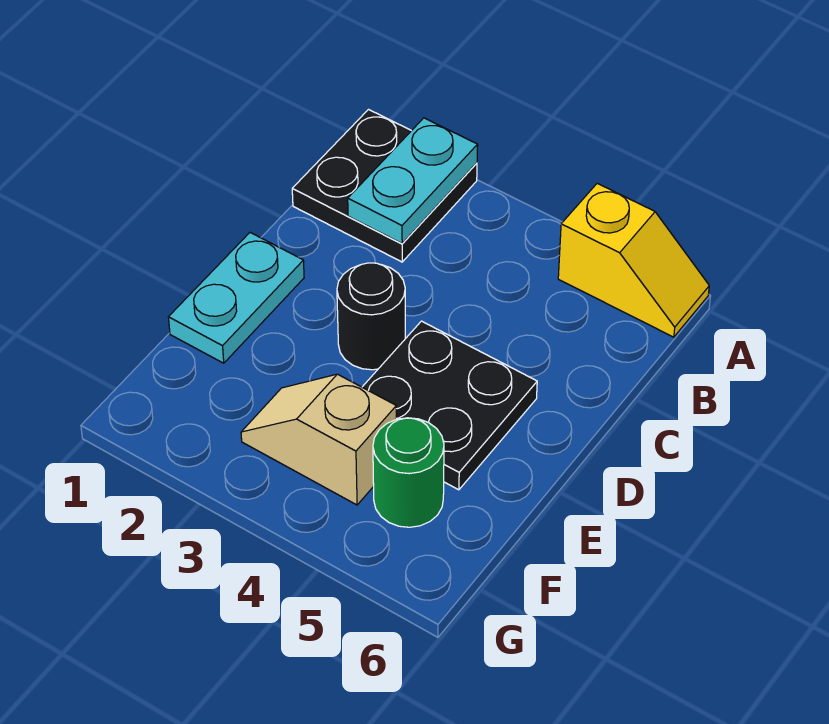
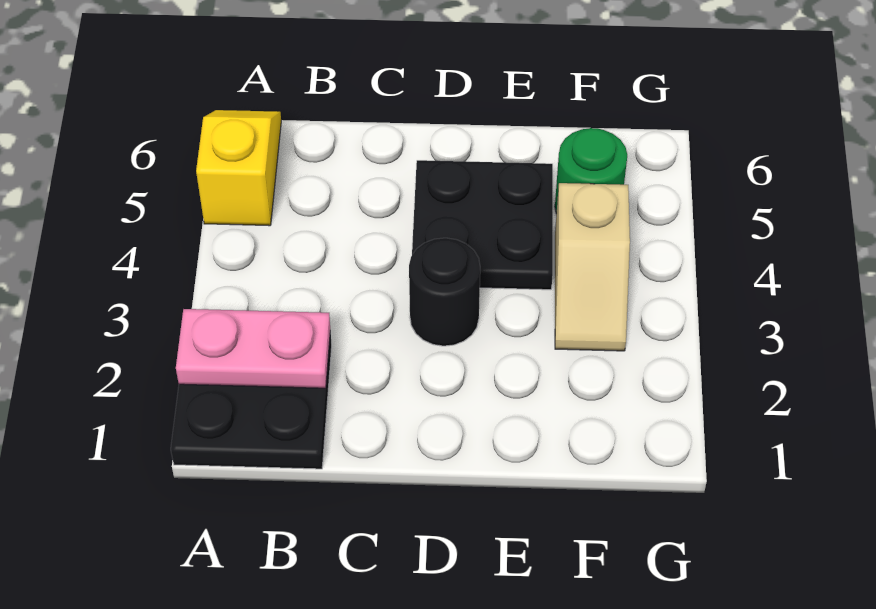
cyan plate A2:B2 level 2 -> pink plate A2:B2 level 2
cyan plate D1:E1 level 1 -> none

